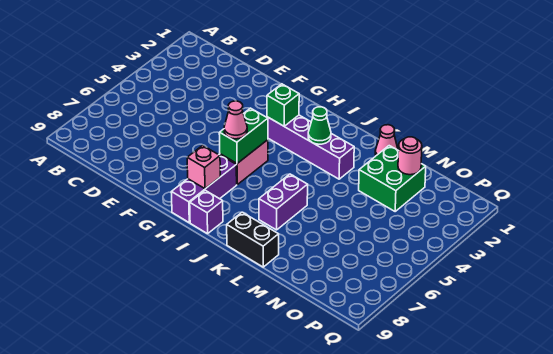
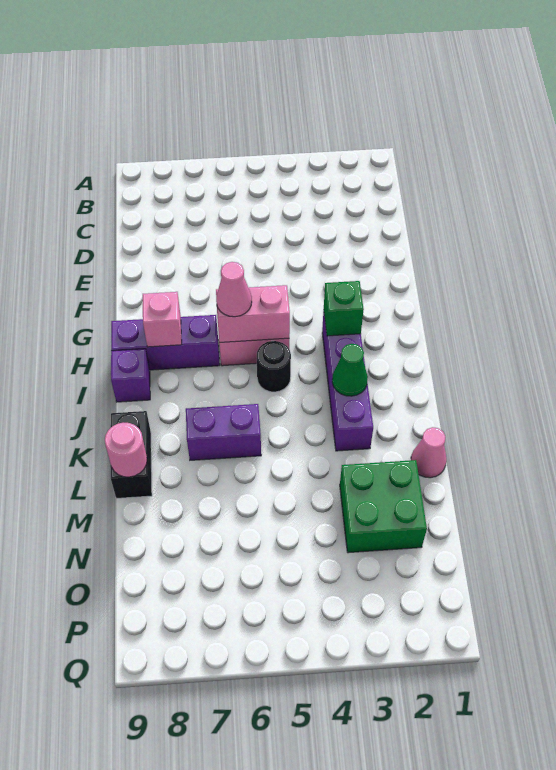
green brick H5:H6 level 2 -> pink brick H5:H6 level 2
none -> black round brick I5 level 1
pink round brick N2 level 2 -> pink round brick L9 level 2

